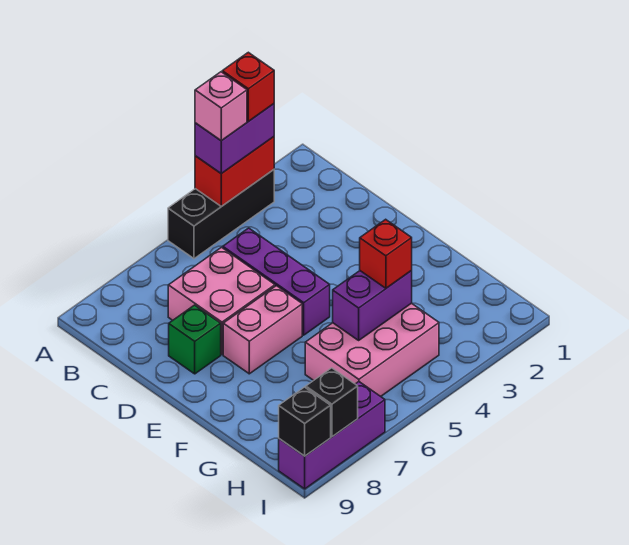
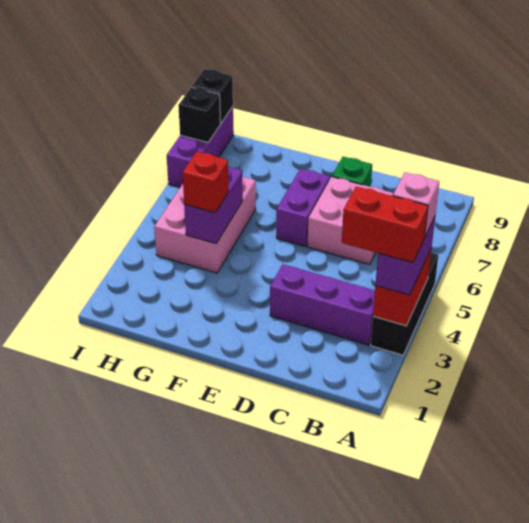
red brick A3 level 4 -> red brick A3:B3 level 4
purple brick C5:E5 level 1 -> purple brick B3:D3 level 1
pink brick E6:E7 level 1 -> purple brick E6:E7 level 1

